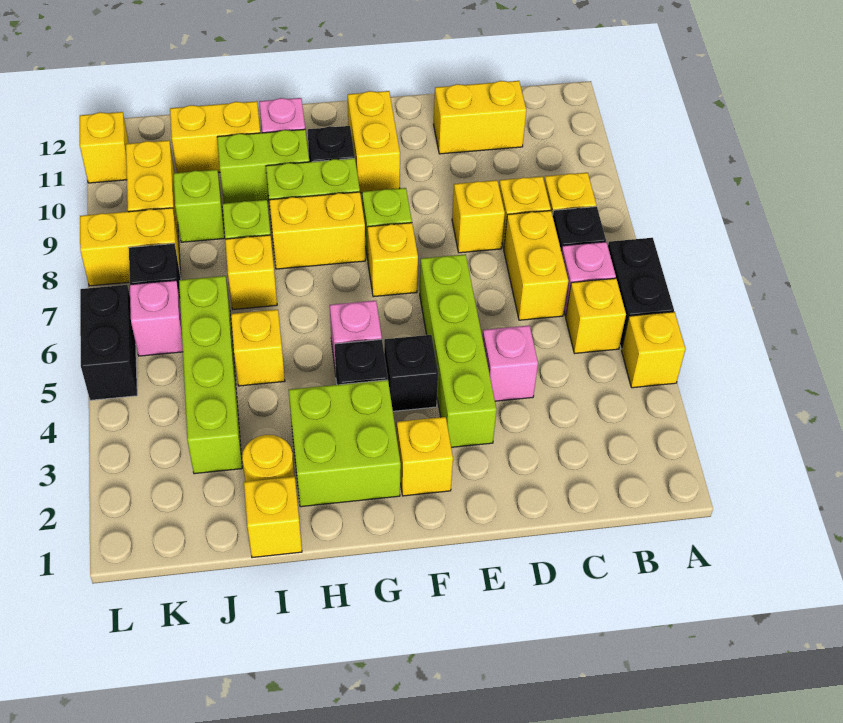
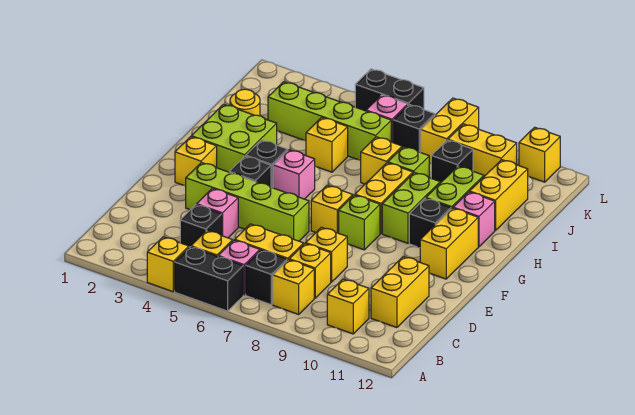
none -> black brick C4 level 1
yellow brick F10:F11 level 1 -> yellow brick F11:G11 level 1
yellow brick I1 level 1 -> yellow brick B10 level 1
lime brick J9 level 1 -> black brick J9 level 1

